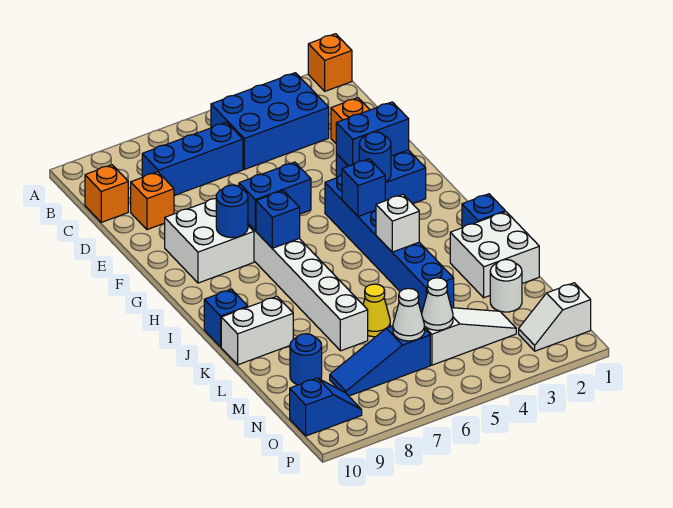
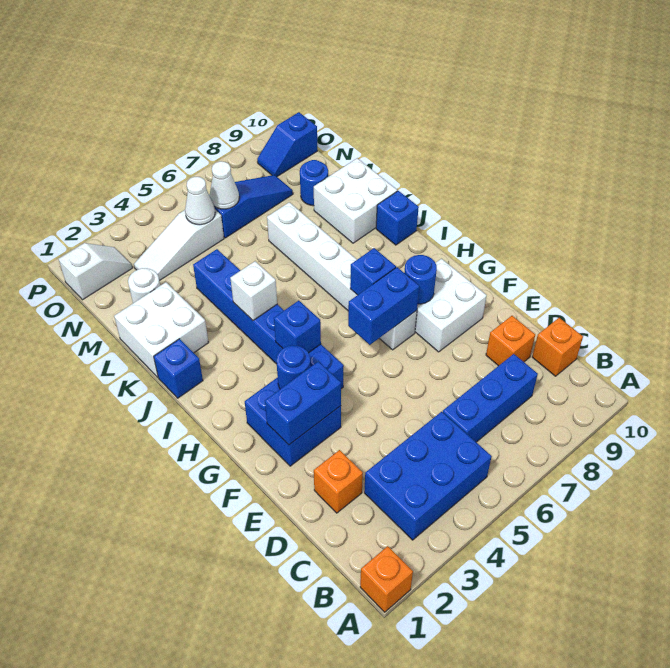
white brick K9:K10 level 1 -> white brick K9:L10 level 1
yellow cone L6 level 1 -> none

